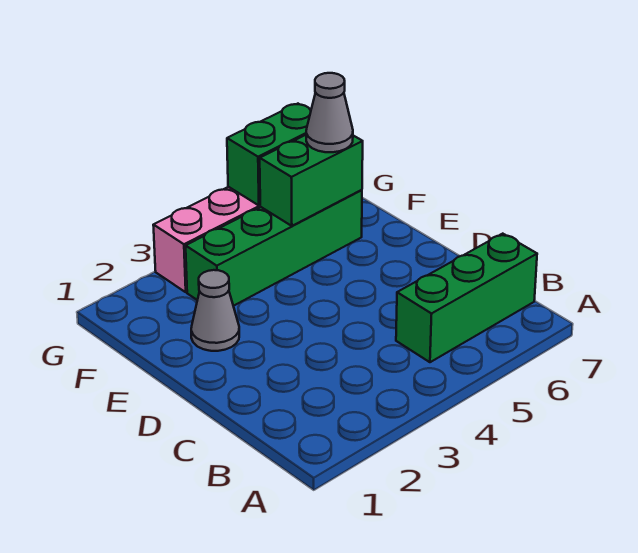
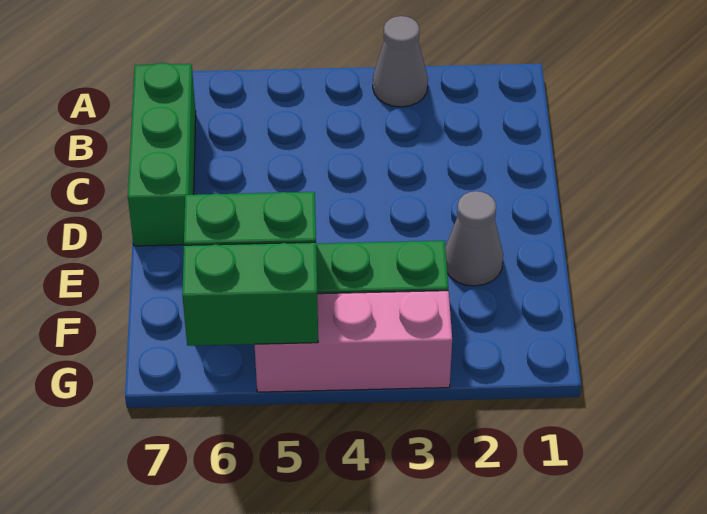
green brick B5:B7 level 1 -> green brick B7:D7 level 1
grey cone F6 level 3 -> grey cone A3 level 1

